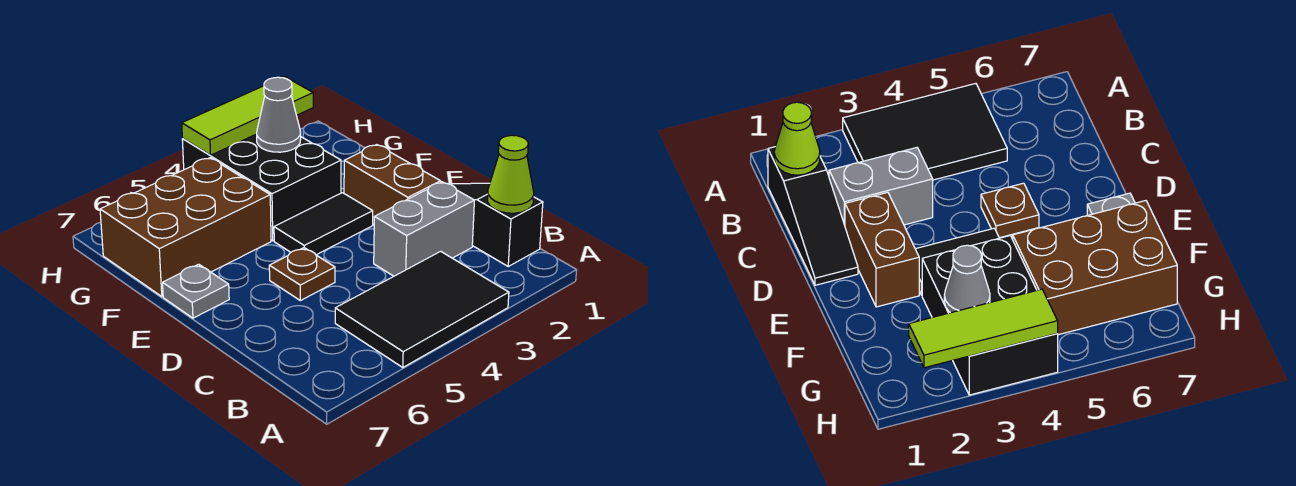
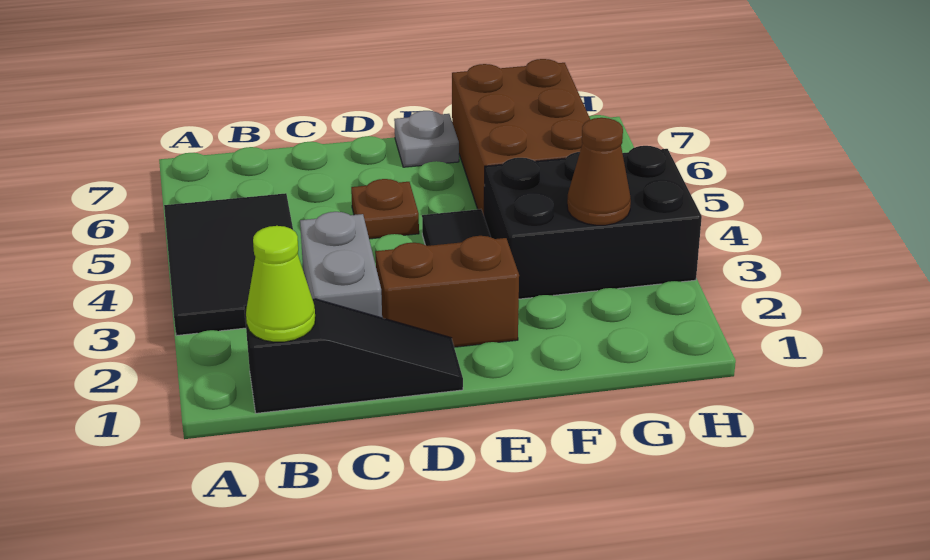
grey cone G3 level 2 -> brown cone G3 level 2
lime tile H2:H4 level 2 -> none

